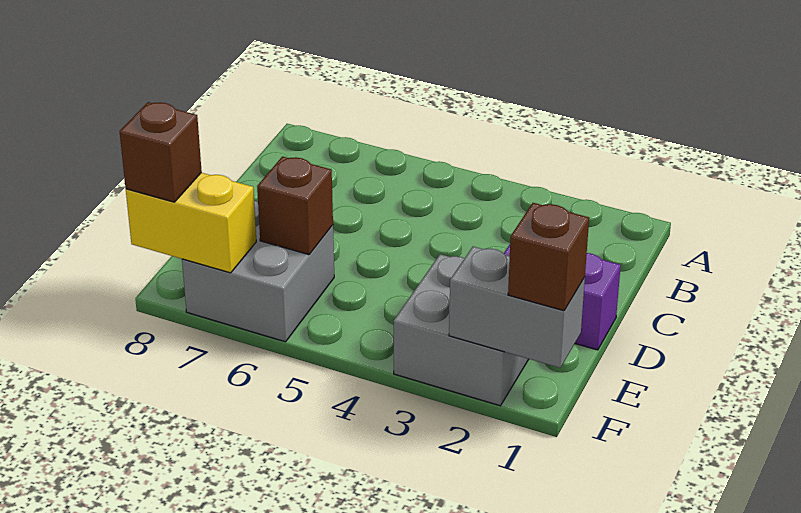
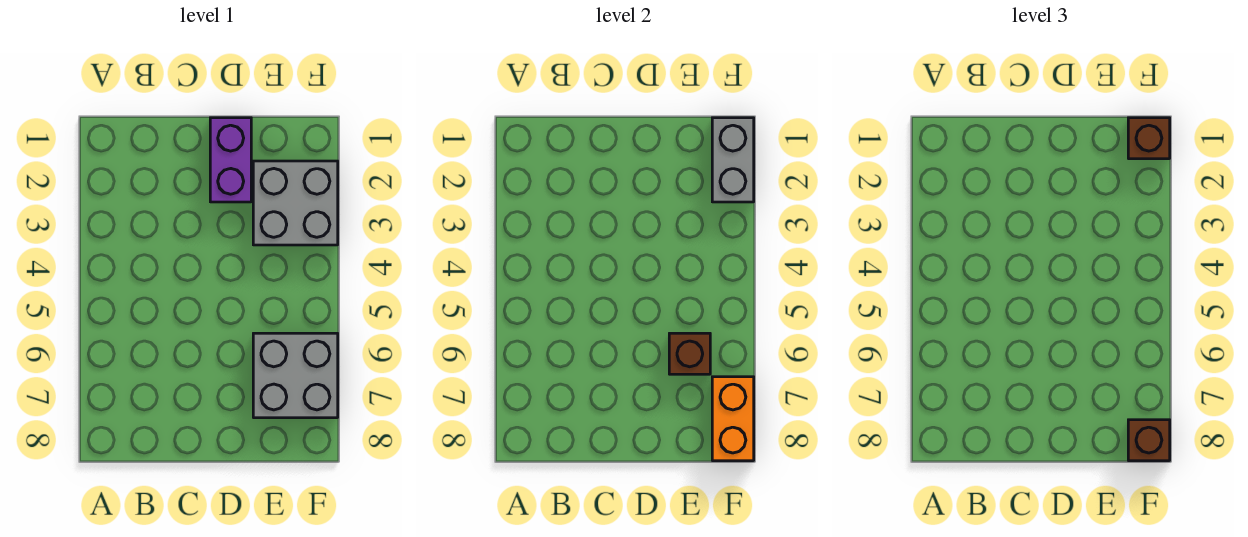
yellow brick F7:F8 level 2 -> orange brick F7:F8 level 2

